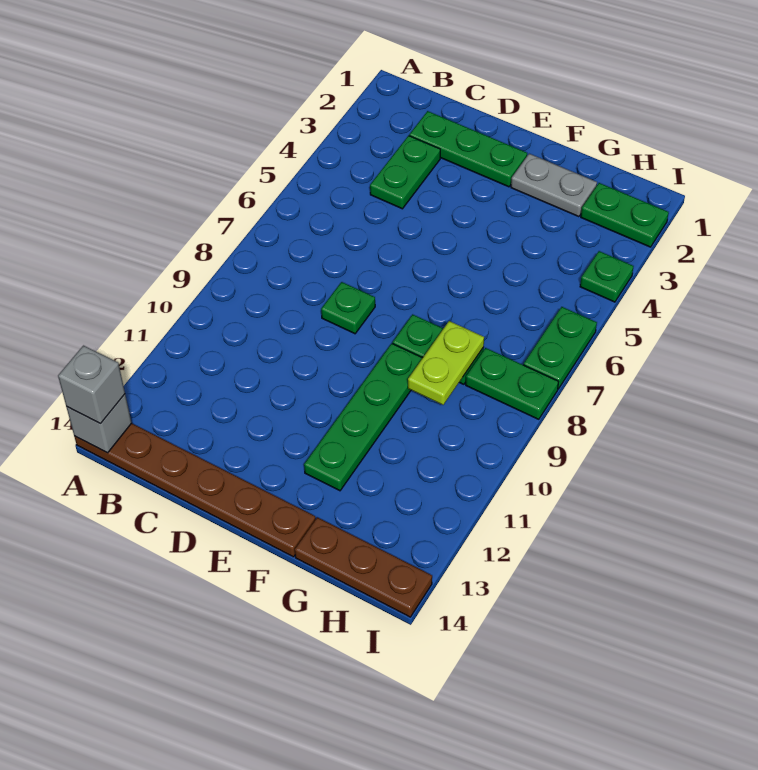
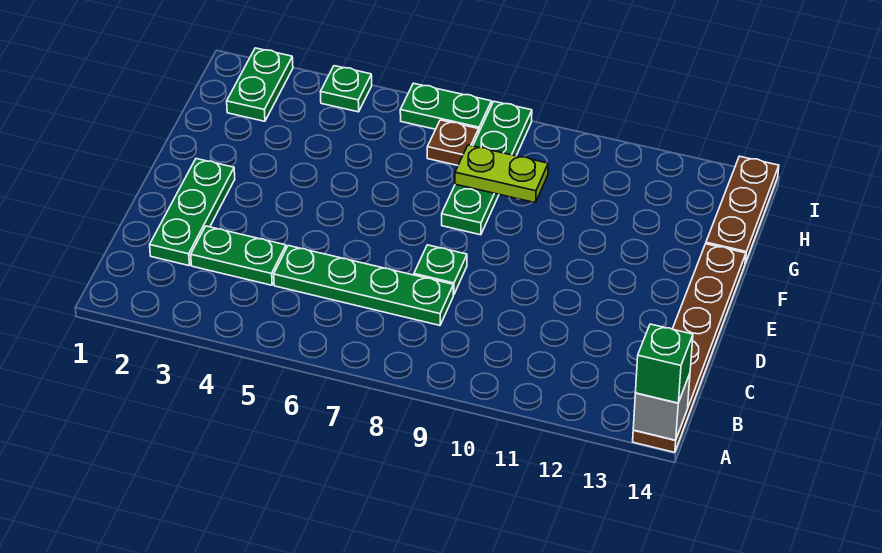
grey brick A14 level 3 -> green brick A14 level 3
grey plate F2:G2 level 1 -> none
green plate F9:F12 level 1 -> green plate C5:C8 level 1
none -> brown plate H7 level 1

